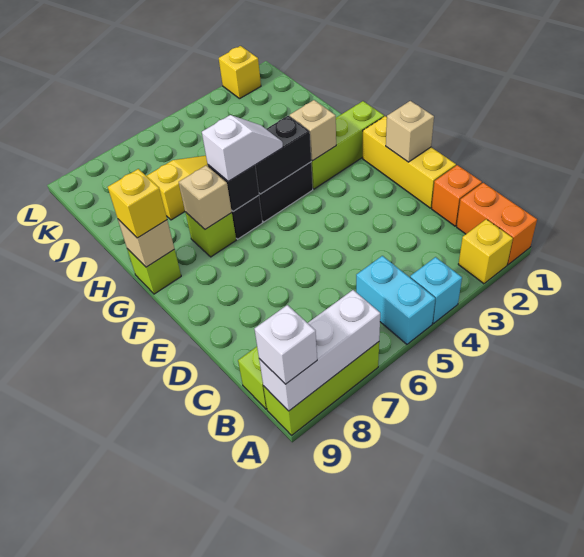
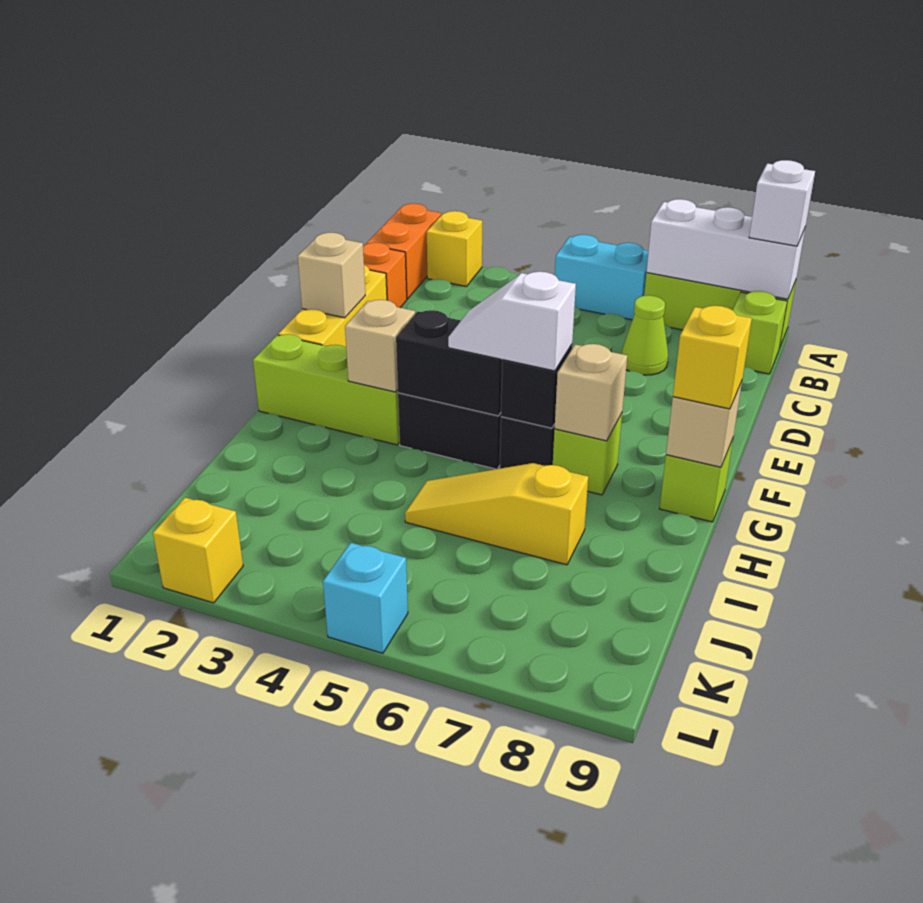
cyan brick A4 level 1 -> cyan brick L5 level 1
cyan brick A5:B5 level 1 -> cyan brick A5:A6 level 1
none -> lime cone C7 level 1

